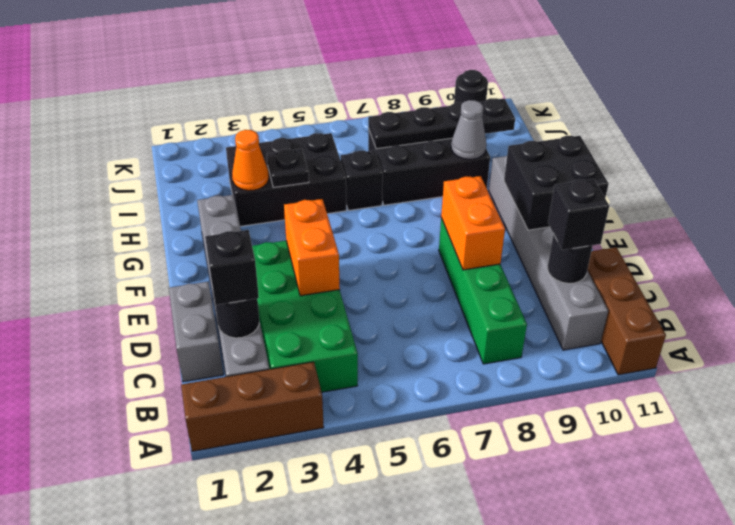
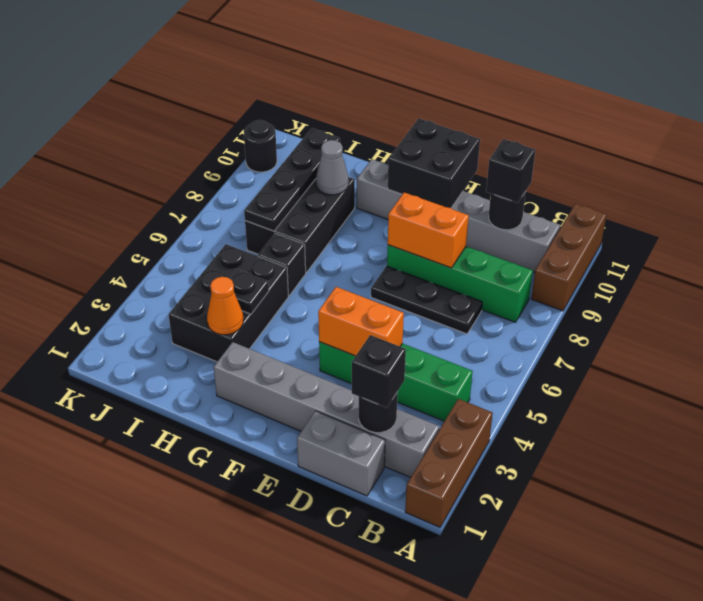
brown brick A11:C11 level 1 -> brown brick A9:A11 level 1
green brick B3:E4 level 1 -> green brick B4:E4 level 1
none -> black plate C7:E7 level 1

